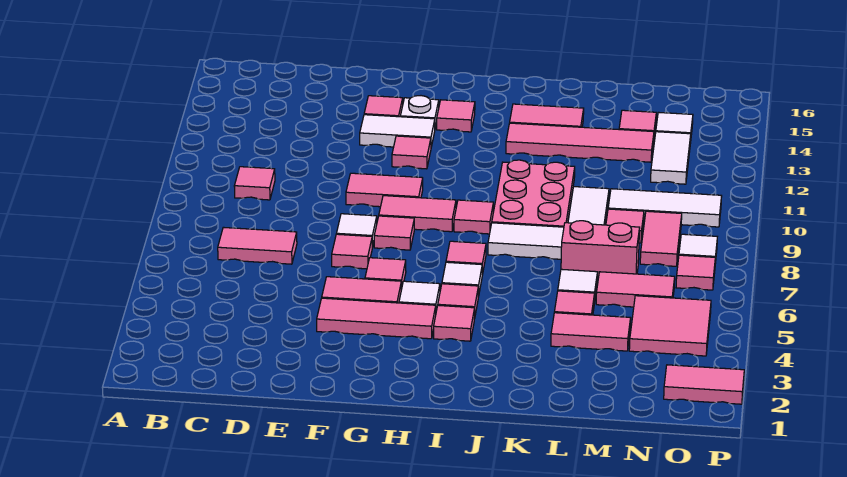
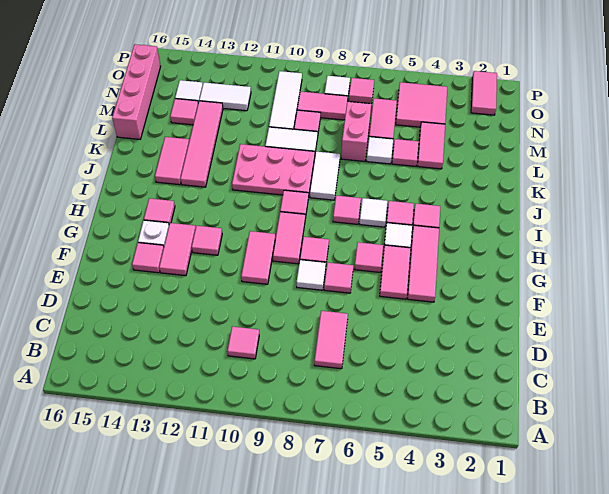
white tile F13:G13 level 1 -> pink tile F13:G13 level 1
none -> pink brick L16:O16 level 1

